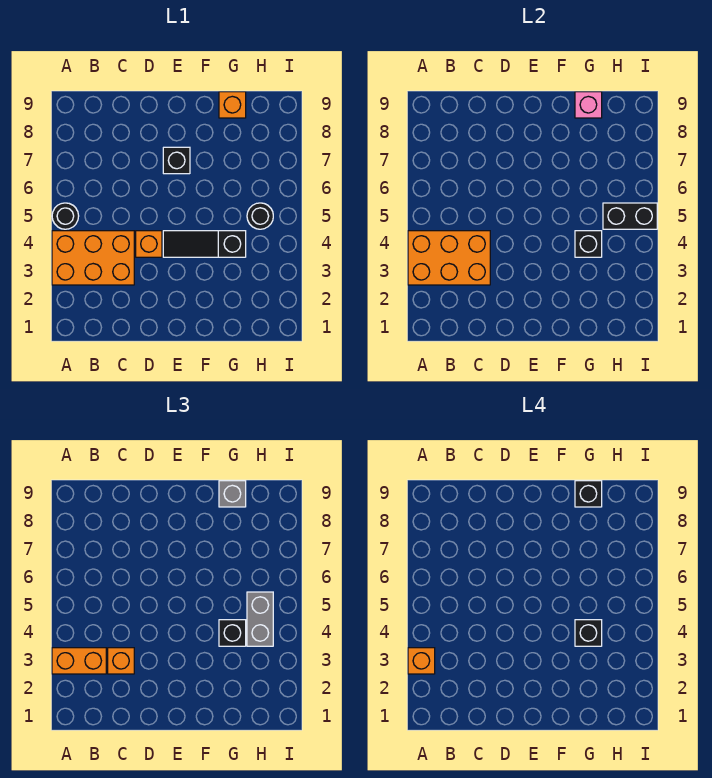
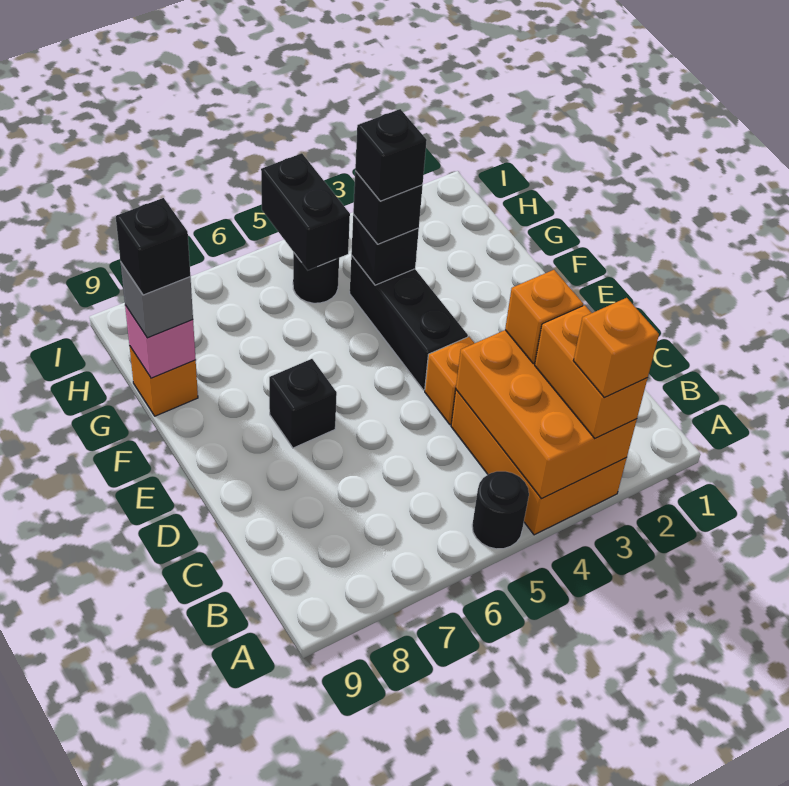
black slope E4:G4 level 1 top G -> black brick E4:G4 level 1
grey brick H4:H5 level 3 -> none

